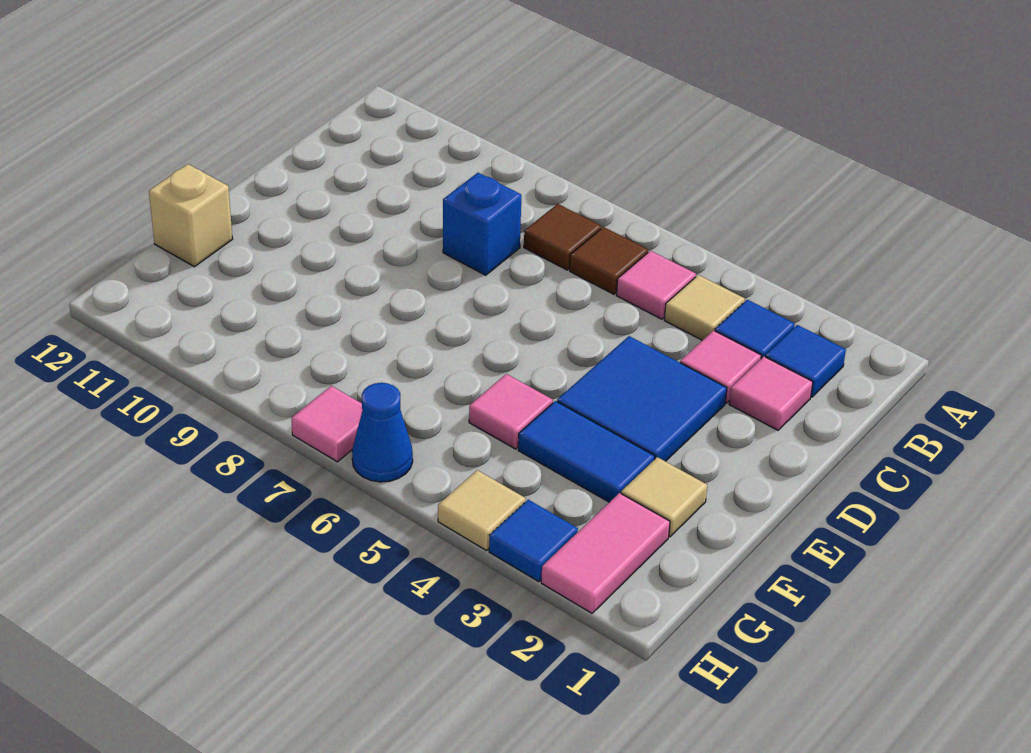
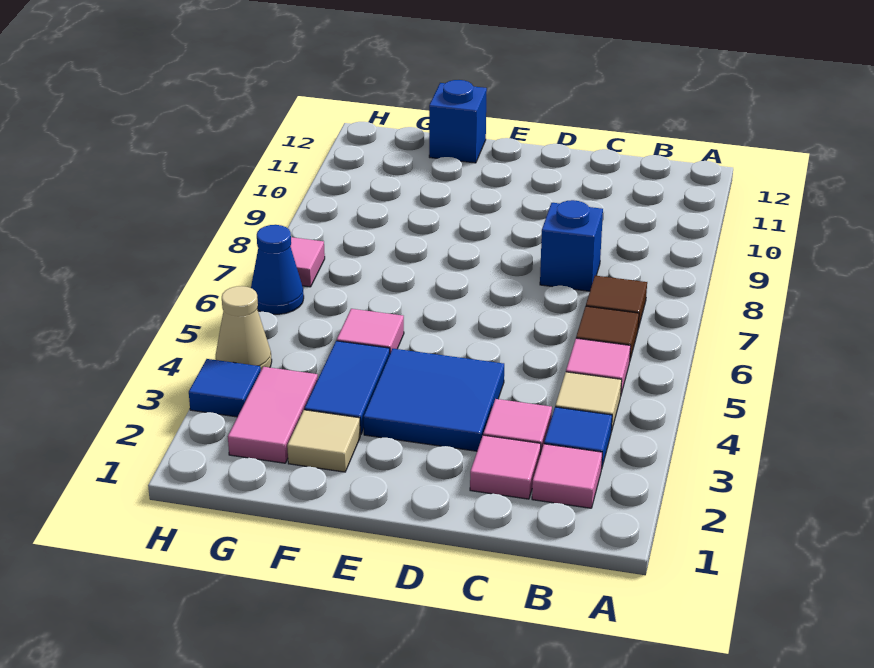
blue tile B2 level 1 -> pink tile B2 level 1
tan brick F12 level 1 -> blue brick F12 level 1
pink tile G2:H2 level 1 -> pink tile G2:G3 level 1
tan tile H4 level 1 -> tan cone H4 level 1

